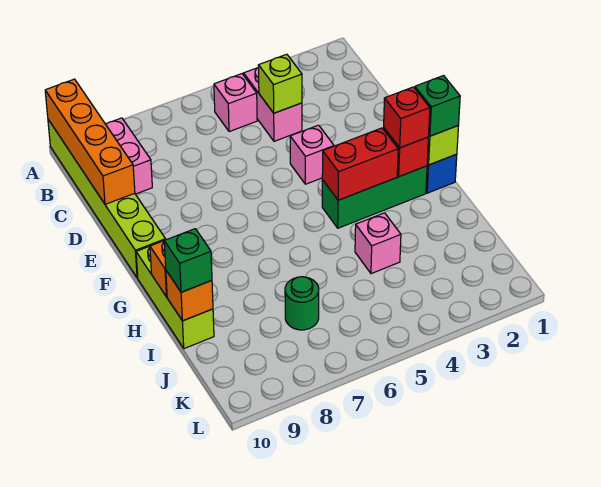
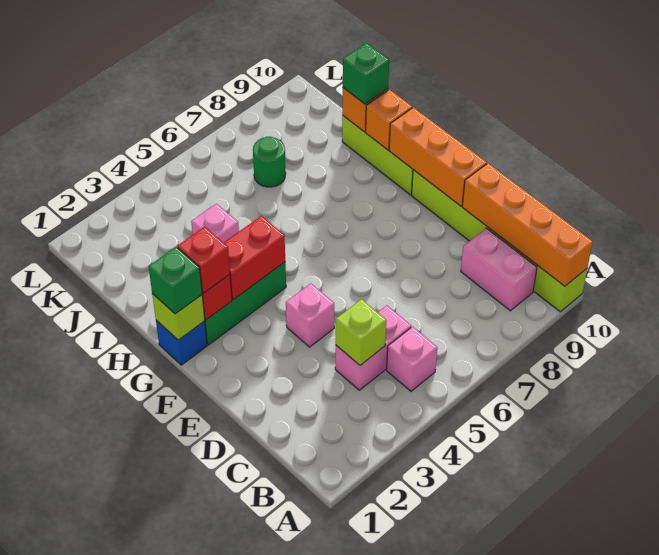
pink brick B4:C4 level 1 -> pink brick C4:C5 level 1
none -> orange brick E10:G10 level 2

